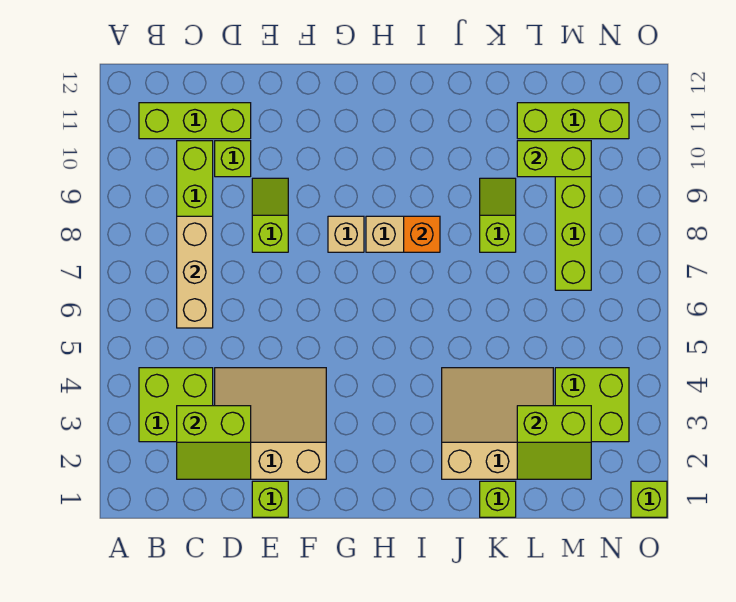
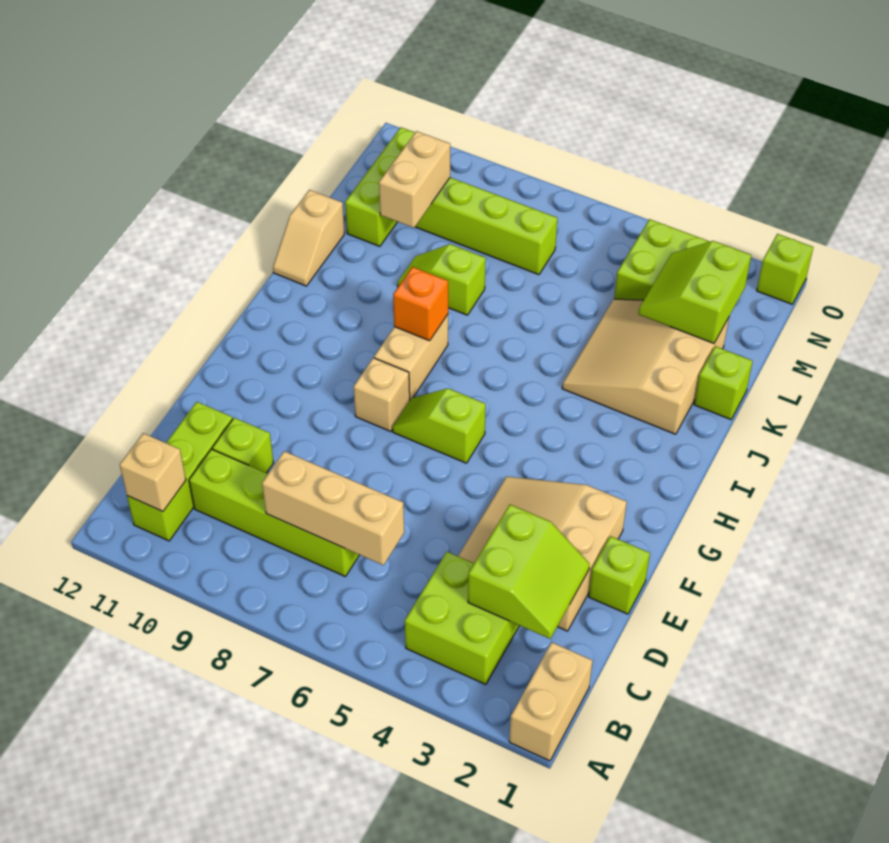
none -> tan brick A1:B1 level 1
none -> tan brick B11 level 2
lime slope E8:E9 level 1 top 8 -> lime slope G6:G7 level 1 top 6
none -> tan slope J12:K12 level 1 top K
lime slope L2:M3 level 2 top 3 -> lime slope L2:M3 level 2 top 2
lime brick L10:M10 level 2 -> tan brick L10:M10 level 2

